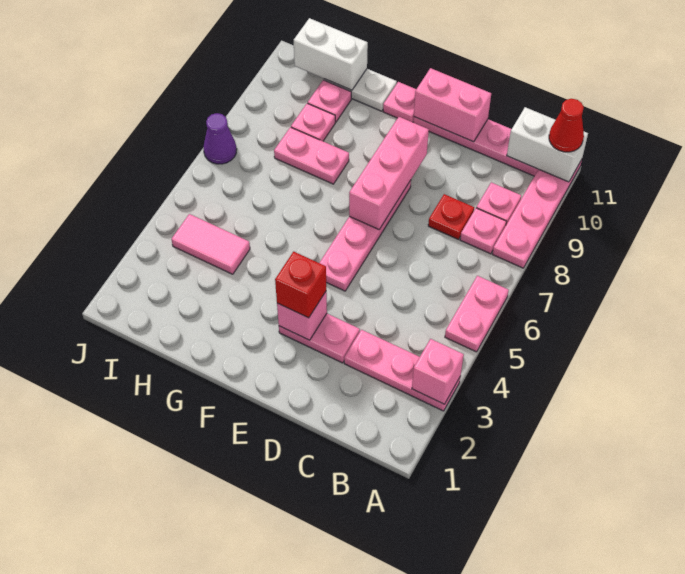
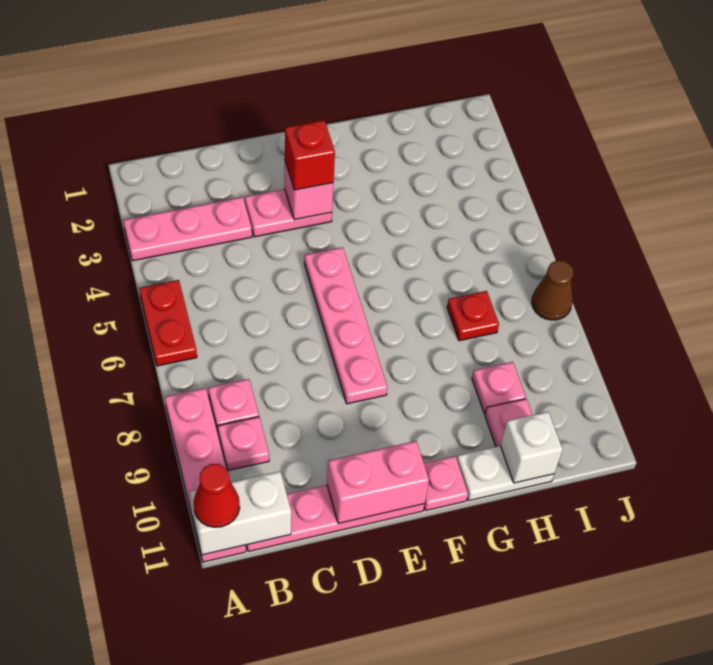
pink brick A3 level 2 -> none
pink plate A5:A6 level 1 -> red plate A5:A6 level 1
red plate C8 level 1 -> red plate H7 level 1
pink brick E7:E9 level 2 -> none
pink plate G8:H8 level 1 -> none
pink tile H4:I4 level 1 -> none
white brick H11:I11 level 2 -> white brick H11 level 2
purple cone J7 level 1 -> brown cone J7 level 1

